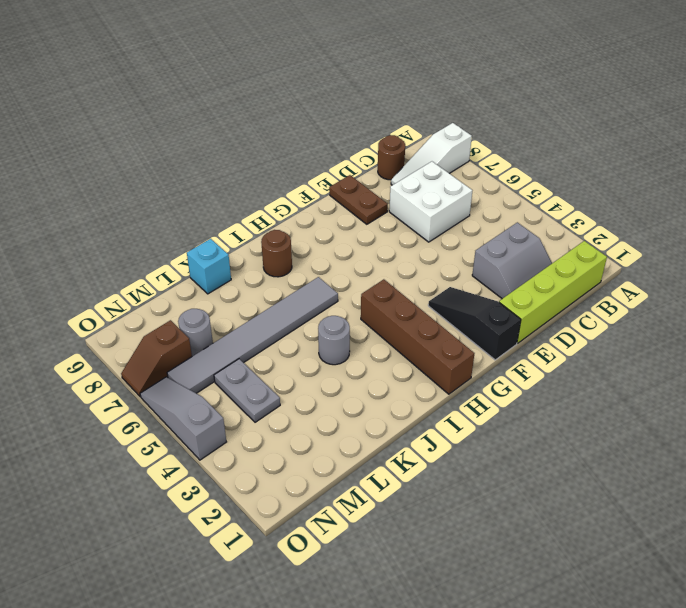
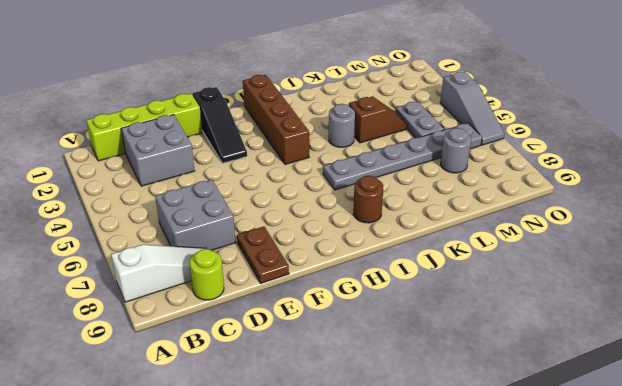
grey slope C2:D3 level 1 top 3 -> grey brick C2:D3 level 1
white brick C6:D7 level 1 -> grey brick C6:D7 level 1
brown round brick C9 level 1 -> lime round brick C9 level 1
grey tile I6:N6 level 1 -> grey plate I6:N6 level 1
cyan brick K9 level 1 -> none
brown slope N7:O7 level 1 top N -> brown slope K4:L4 level 1 top K

